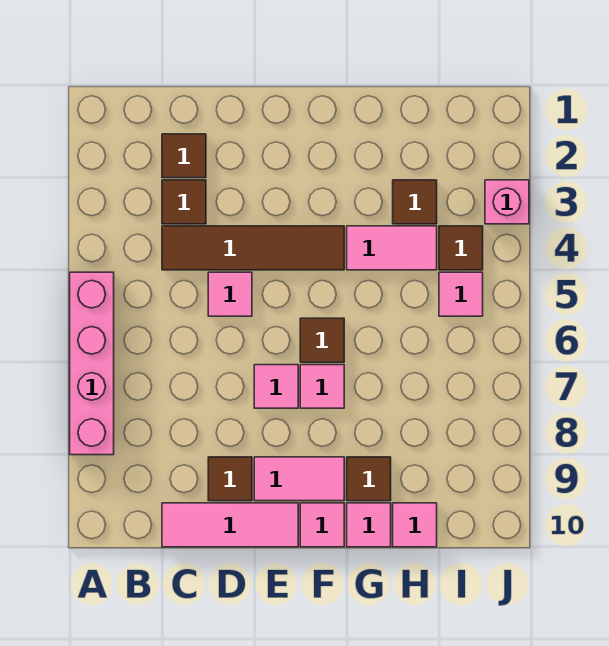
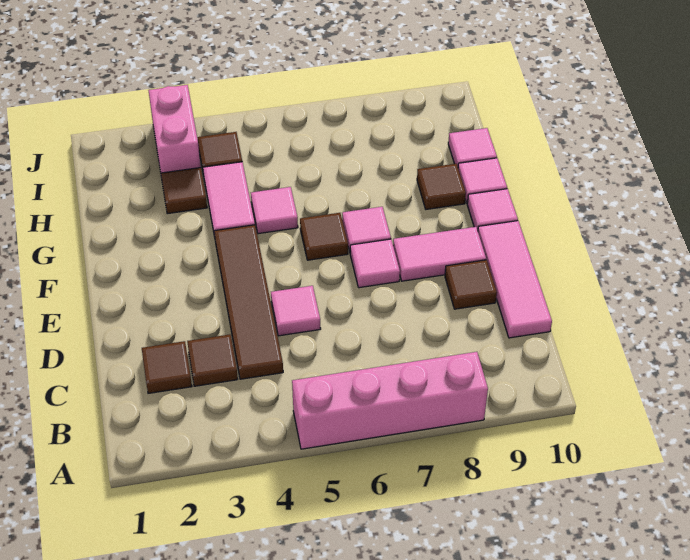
pink tile E9:F9 level 1 -> pink tile E8:E9 level 1
pink tile I5 level 1 -> pink tile G5 level 1
pink brick J3 level 1 -> pink brick I3:J3 level 1

